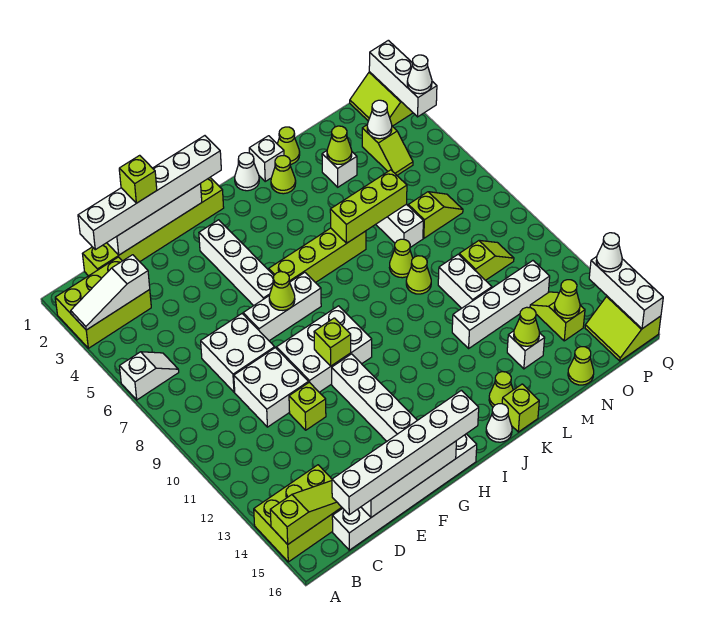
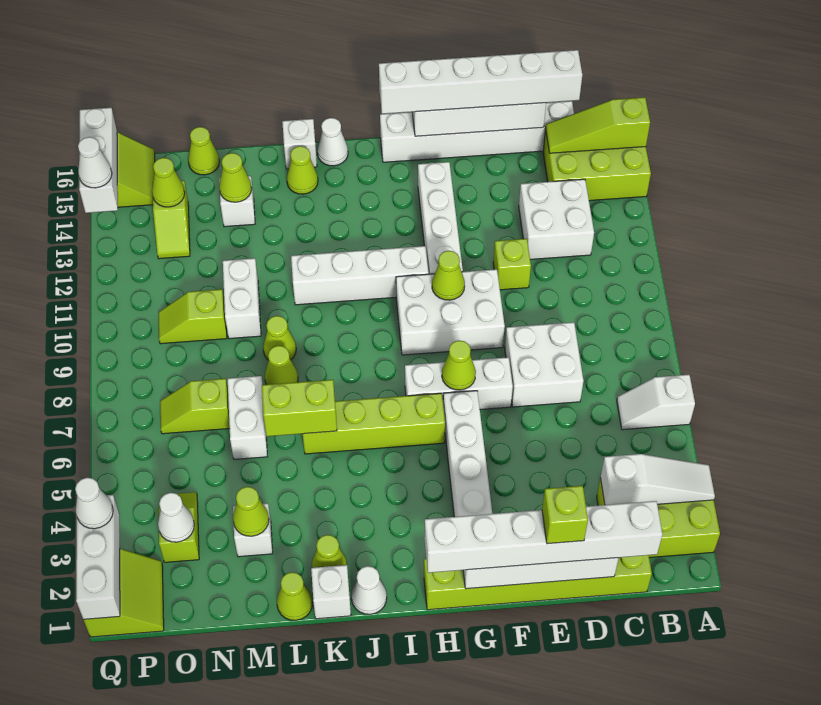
white brick D9:E10 level 1 -> white brick C12:D13 level 1
lime brick G10 level 2 -> lime cone G10 level 2
lime brick K6:M6 level 2 -> lime brick K6:L6 level 2
lime brick K16 level 1 -> white brick K16 level 1
white brick L12:O12 level 1 -> white brick H11:K11 level 1

